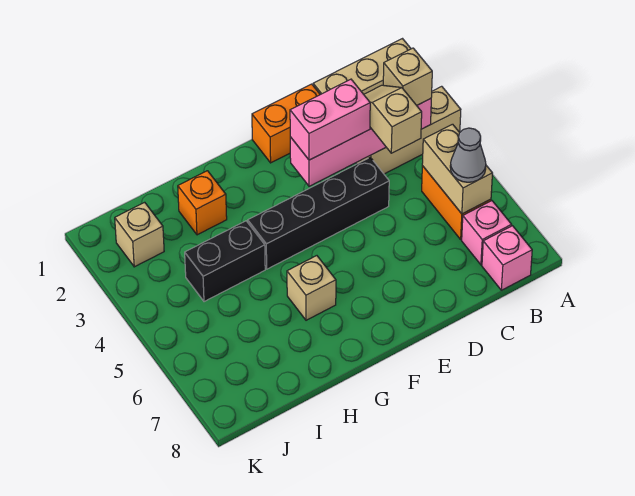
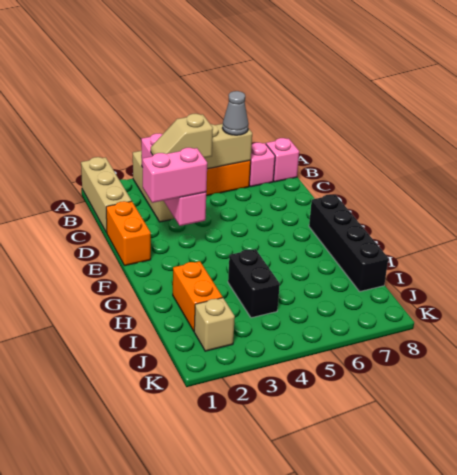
tan brick B3 level 3 -> none
pink brick D3:E3 level 3 -> pink brick E2:E3 level 3
black brick D4:G4 level 1 -> black brick F8:I8 level 1
tan brick G6 level 1 -> none
orange brick H2 level 1 -> orange brick H2:I2 level 1

